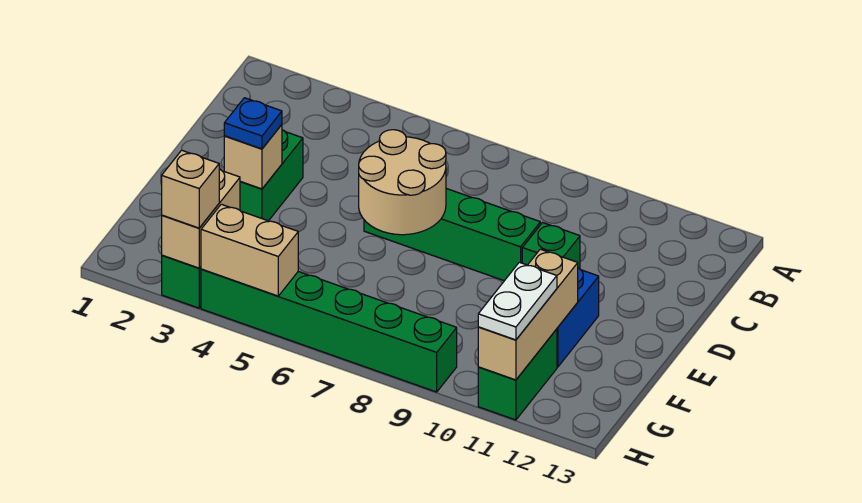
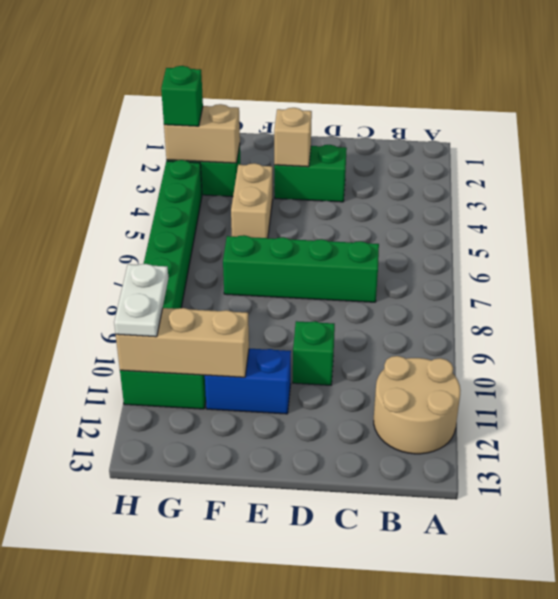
green brick D6:D9 level 1 -> green brick C7:F7 level 1
tan round brick D6:E7 level 2 -> tan round brick A11:B12 level 1
blue plate E3 level 3 -> none
white plate G11:H11 level 3 -> white plate H10:H11 level 3
tan brick H3 level 3 -> green brick H3 level 3
tan brick H4:H5 level 2 -> tan brick F4:F5 level 1

